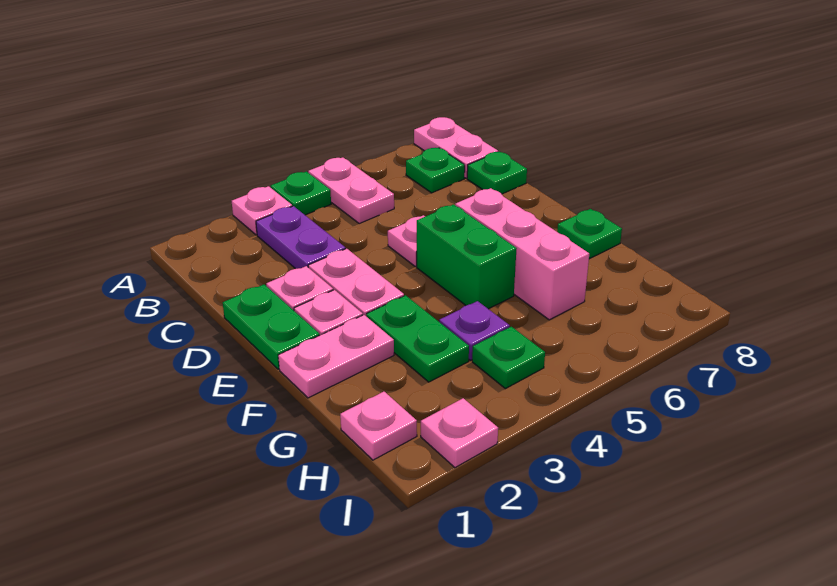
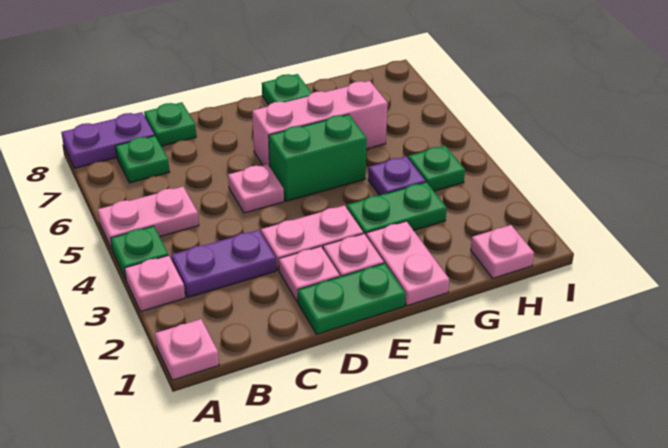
pink plate A8:B8 level 1 -> purple plate A8:B8 level 1
pink plate I2 level 1 -> pink plate A1 level 1

